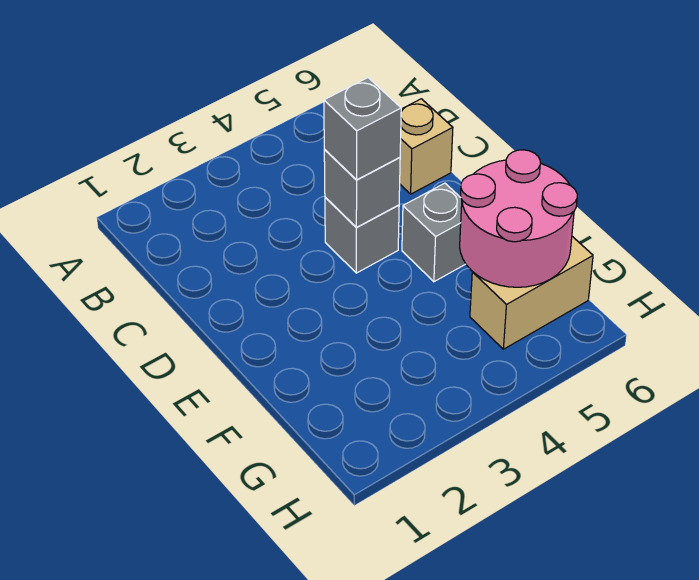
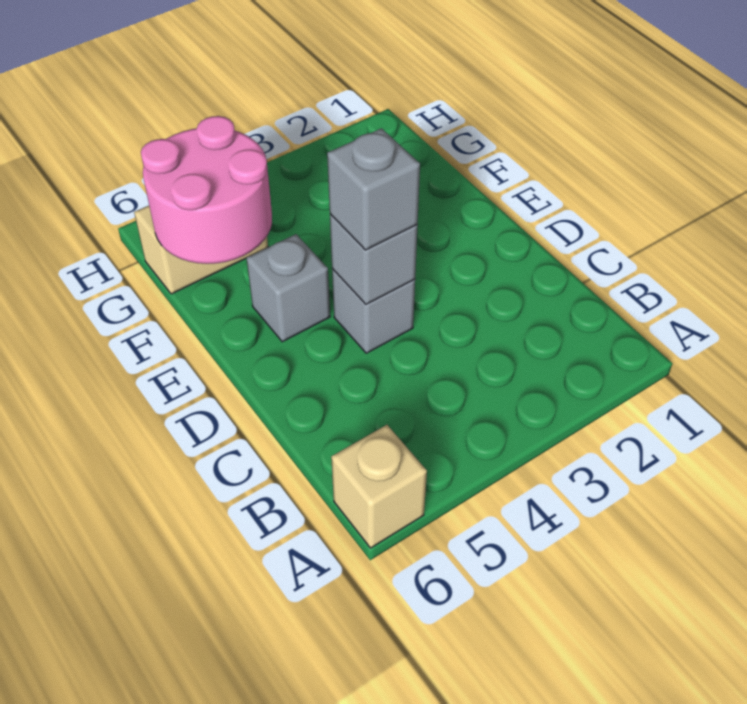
tan brick C6 level 1 -> tan brick A6 level 1

